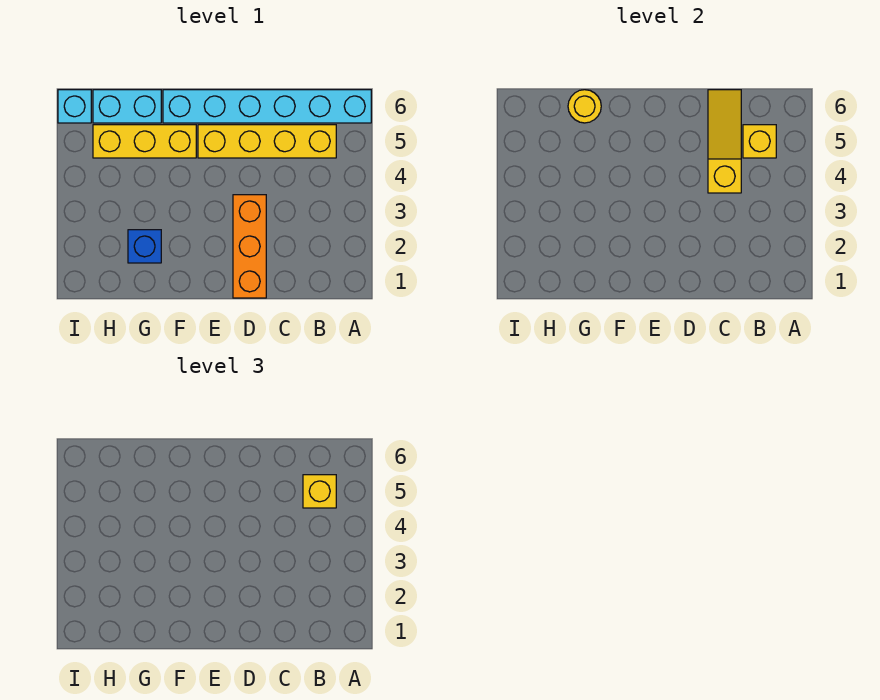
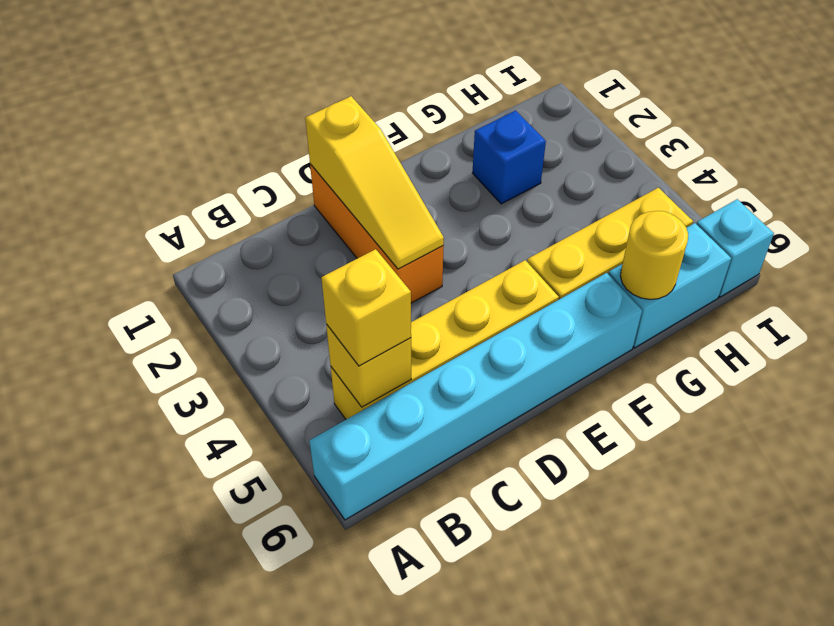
yellow slope C4:C6 level 2 top 4 -> yellow slope D1:D3 level 2 top 1

